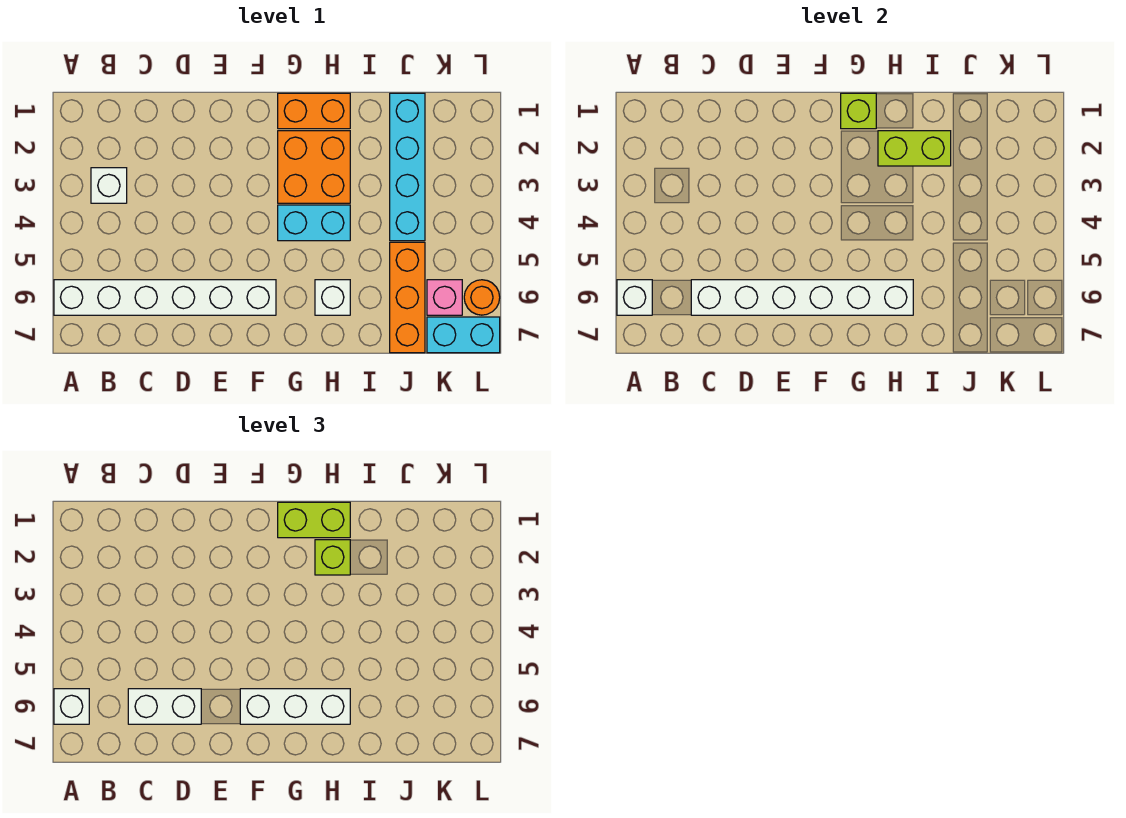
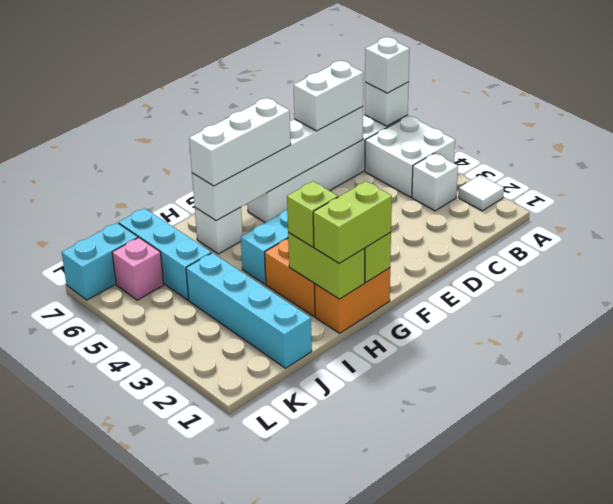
none -> white tile A2 level 1
none -> white brick A4:B5 level 1
lime brick H2:I2 level 2 -> lime brick H1:H2 level 2
orange brick J5:J7 level 1 -> cyan brick J5:J7 level 1
orange round brick L6 level 1 -> none

